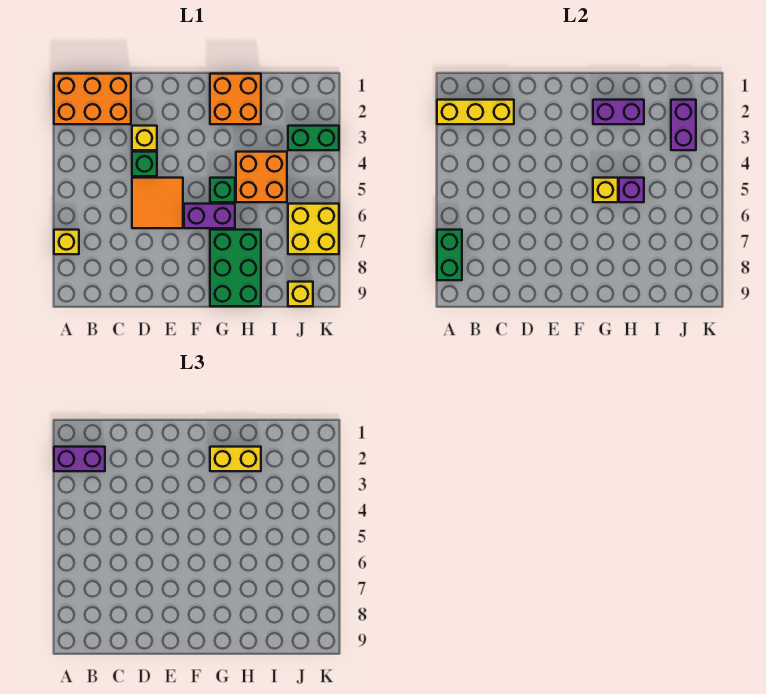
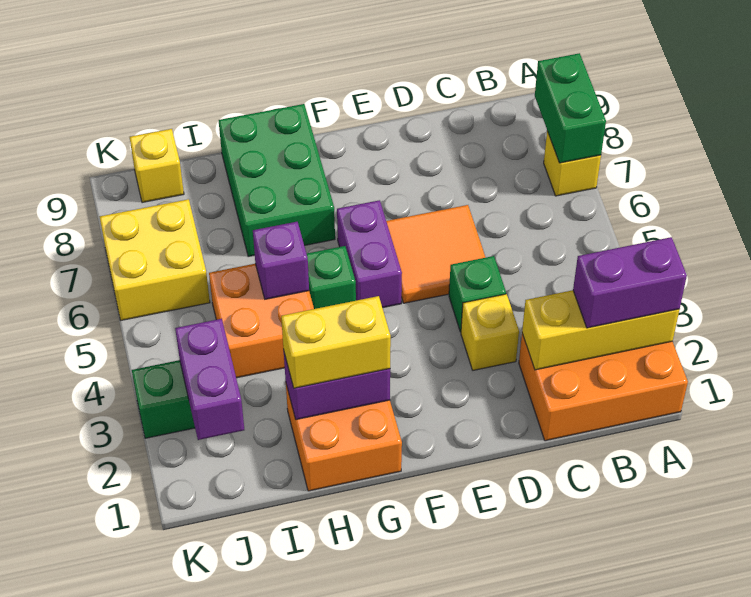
purple brick F6:G6 level 1 -> purple brick F5:F6 level 1
yellow brick G5 level 2 -> none

